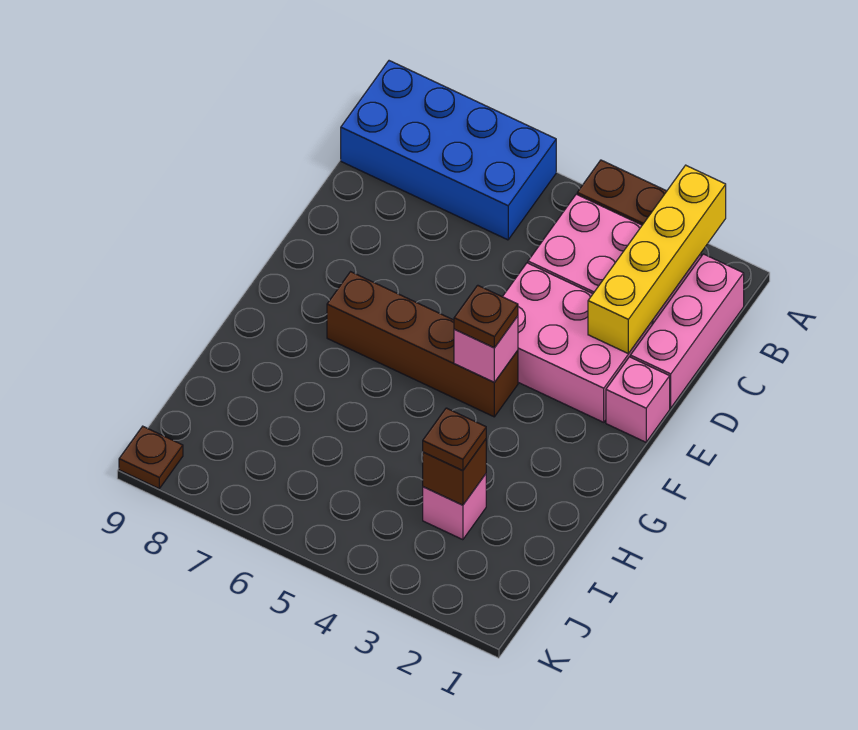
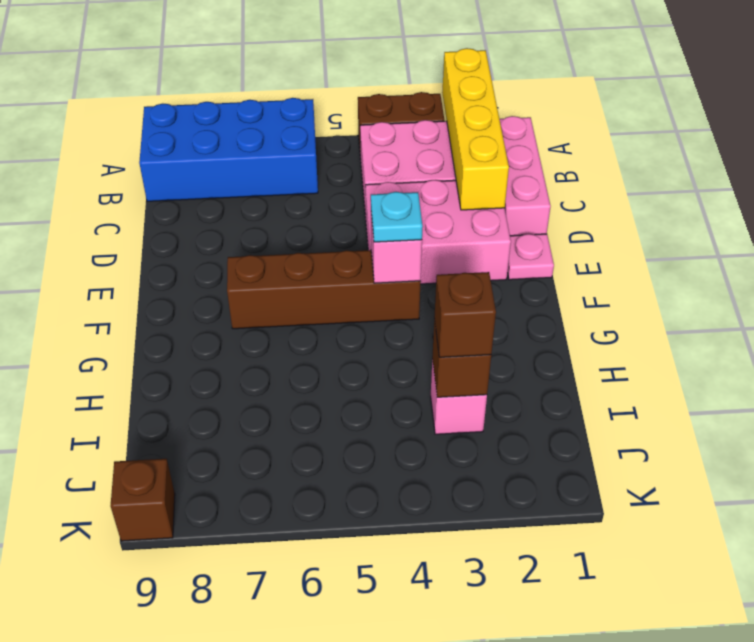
pink brick E1 level 1 -> pink plate E1 level 1
brown plate F4 level 3 -> cyan plate F4 level 3
brown plate I3 level 3 -> brown brick I3 level 3
brown plate K9 level 1 -> brown brick K9 level 1

